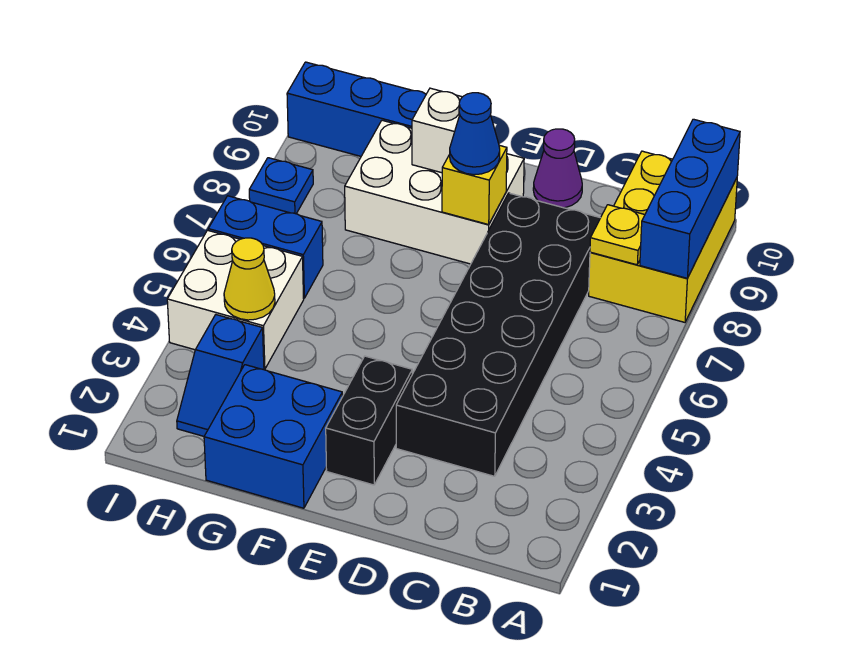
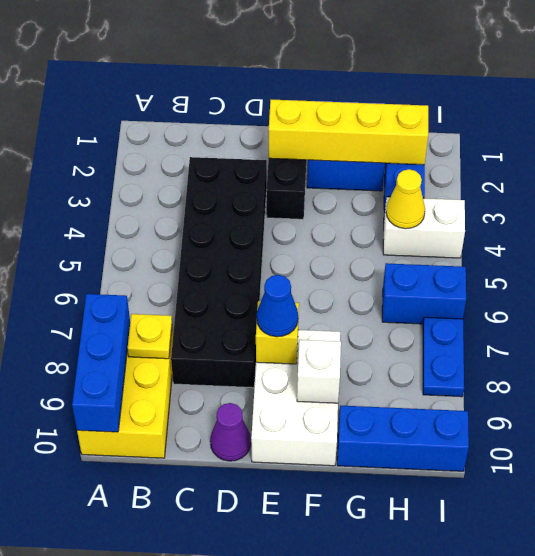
none -> yellow brick E2:H2 level 2
white brick E8:G9 level 1 -> white brick E8:F10 level 1
white brick H4:I5 level 1 -> white brick H4:I4 level 1
blue plate I8 level 1 -> blue plate I7:I8 level 1

